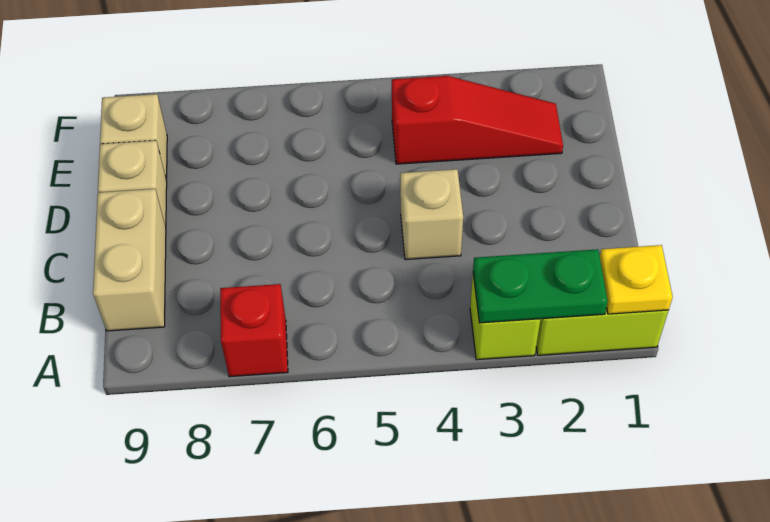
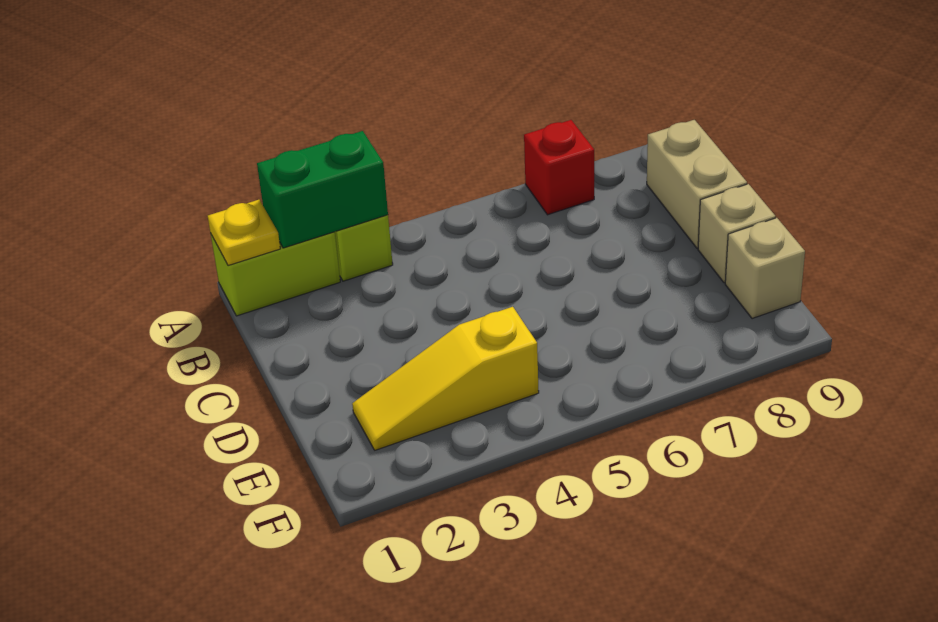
green plate A2:A3 level 2 -> green brick A2:A3 level 2
tan brick C4 level 1 -> none
red slope E2:E4 level 1 top 4 -> yellow slope E2:E4 level 1 top 4

